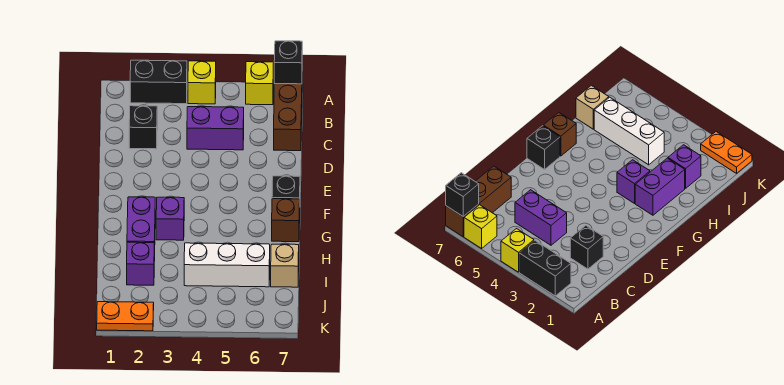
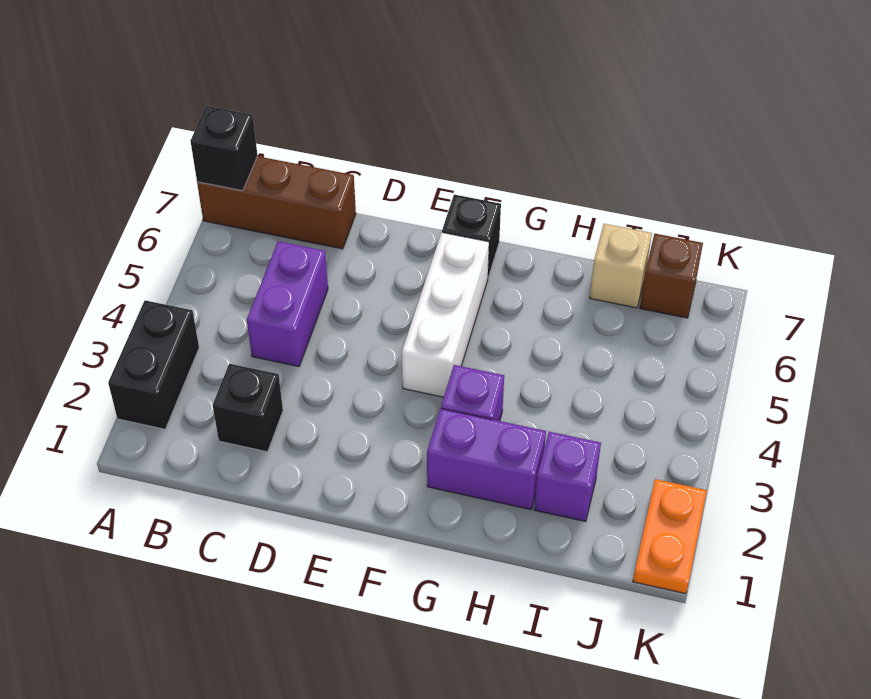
yellow brick A4 level 1 -> none
yellow brick A6 level 1 -> none
brown brick G7 level 1 -> brown brick J7 level 1
white brick I4:I6 level 1 -> white brick F4:F6 level 1

